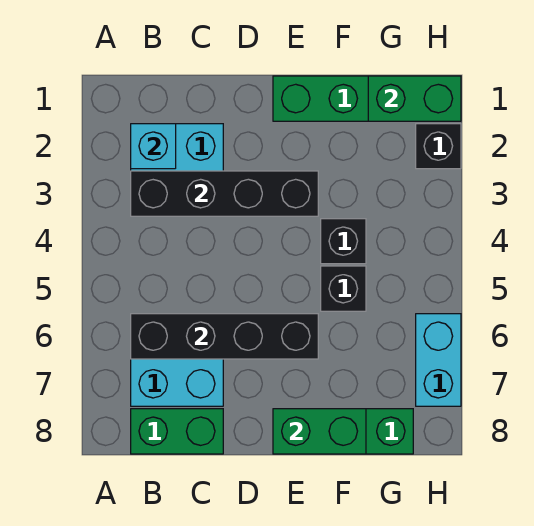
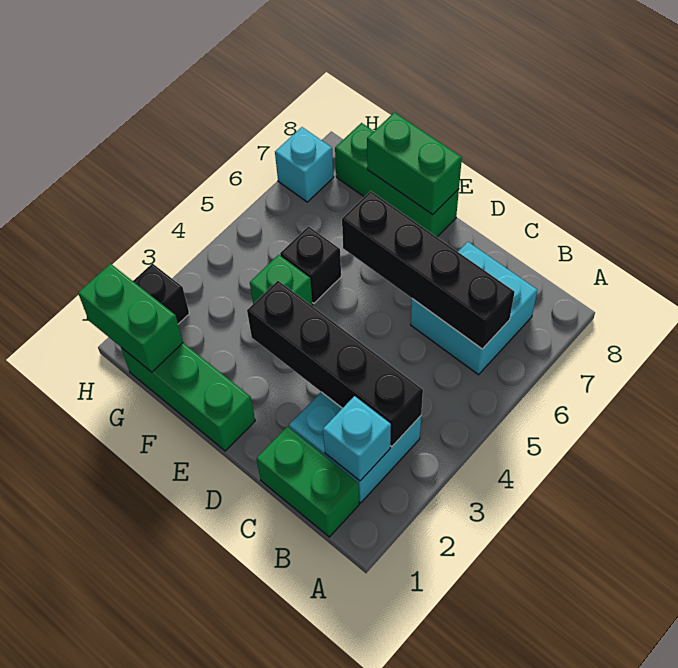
green brick B8:C8 level 1 -> green brick B1:C1 level 1
black brick F4 level 1 -> green brick F4 level 1
cyan brick H6:H7 level 1 -> cyan brick H7 level 1

